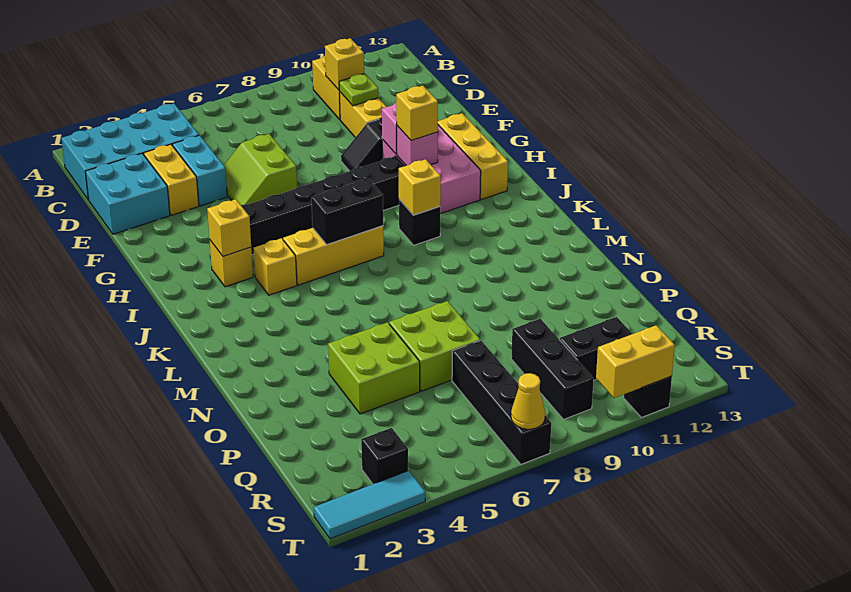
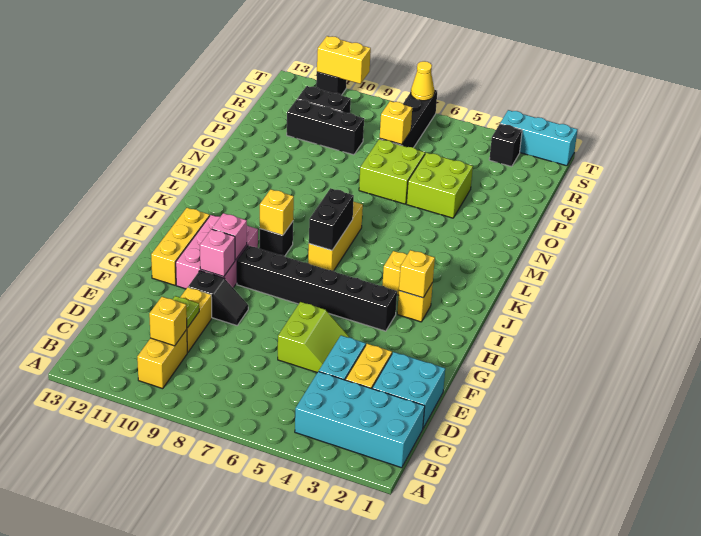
yellow brick H10 level 3 -> yellow brick Q7 level 2
yellow brick J5:J7 level 1 -> yellow brick J7:L7 level 1
black brick J6:J7 level 2 -> black brick J7:K7 level 2
black brick Q9:S9 level 1 -> black brick Q9:Q11 level 1
cyan tile T1:T3 level 1 -> cyan brick T1:T3 level 1

